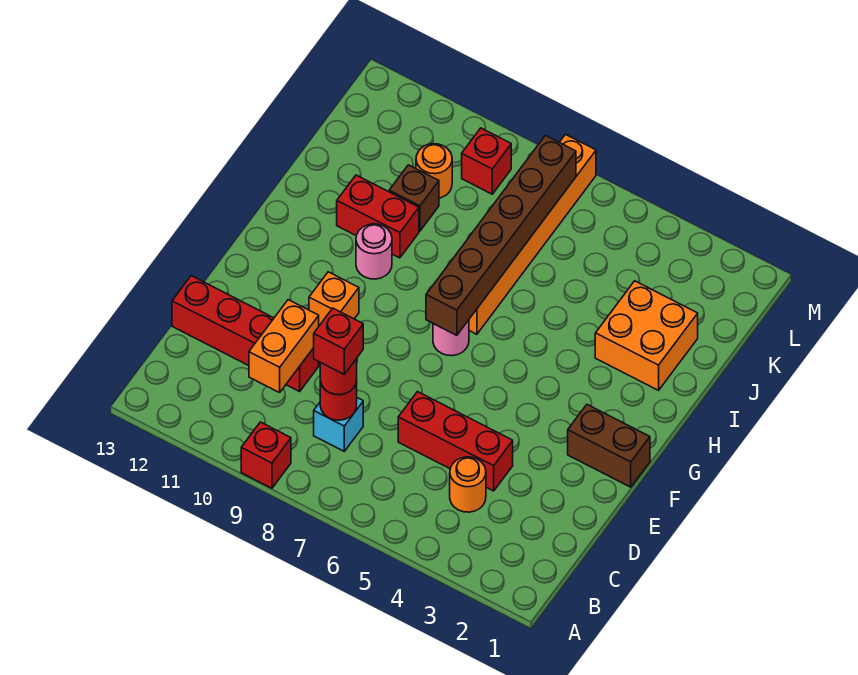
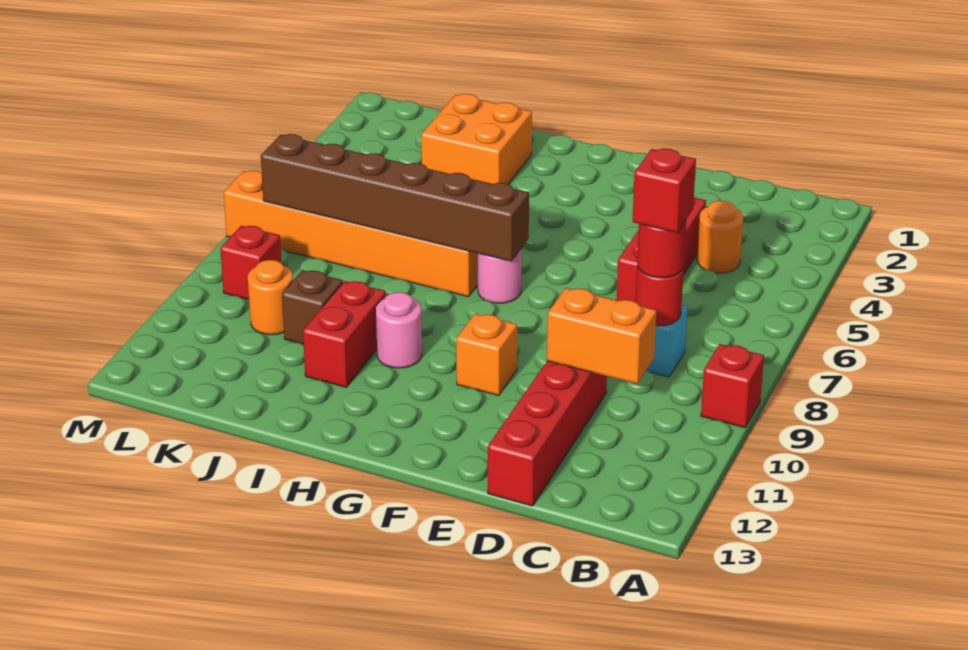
brown brick F1:F2 level 1 -> none

